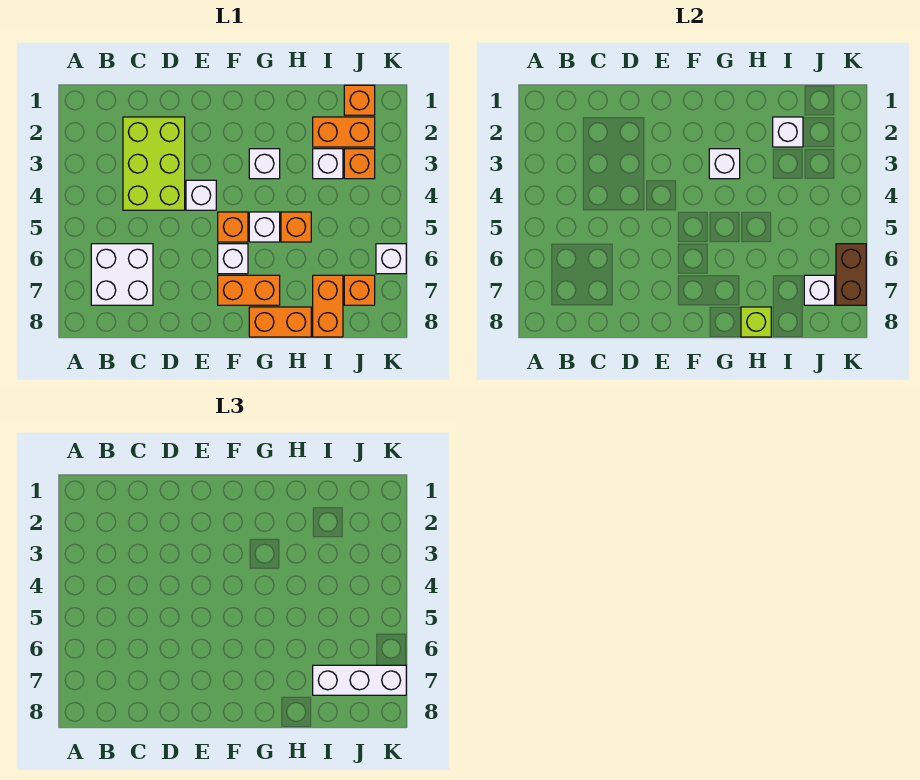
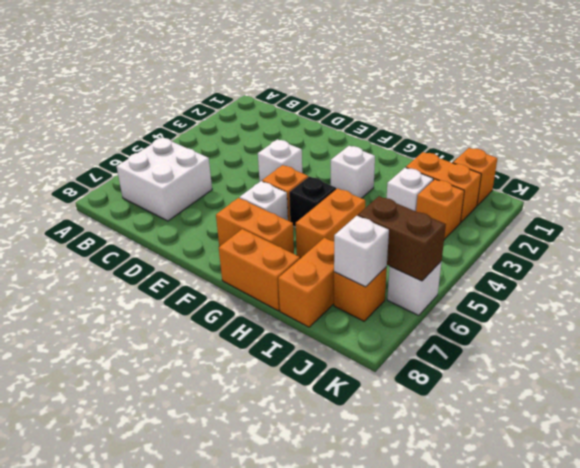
lime brick C2:D4 level 1 -> none
white brick G3 level 2 -> none
white brick G5 level 1 -> black brick G5 level 1
orange brick H5 level 1 -> orange brick H5:H6 level 1
lime brick H8 level 2 -> none
white brick I2 level 2 -> none
white brick I7:K7 level 3 -> none
brown brick K6:K7 level 2 -> brown brick J6:K6 level 2

